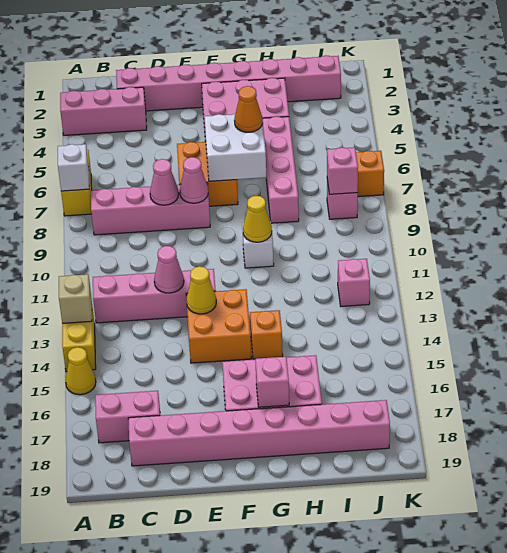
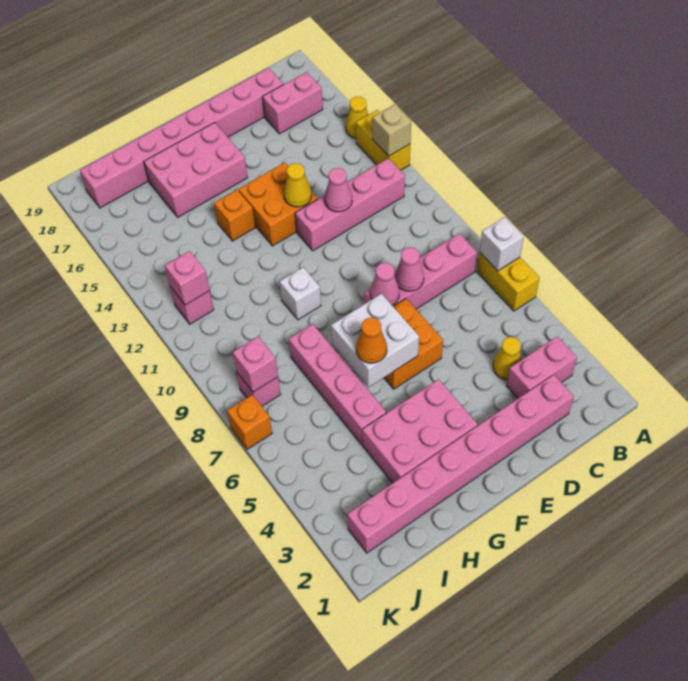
pink brick A3:C3 level 1 -> pink brick B3:C3 level 1
yellow cone G10 level 2 -> yellow cone C4 level 1
pink brick G17 level 2 -> pink brick J12 level 2

